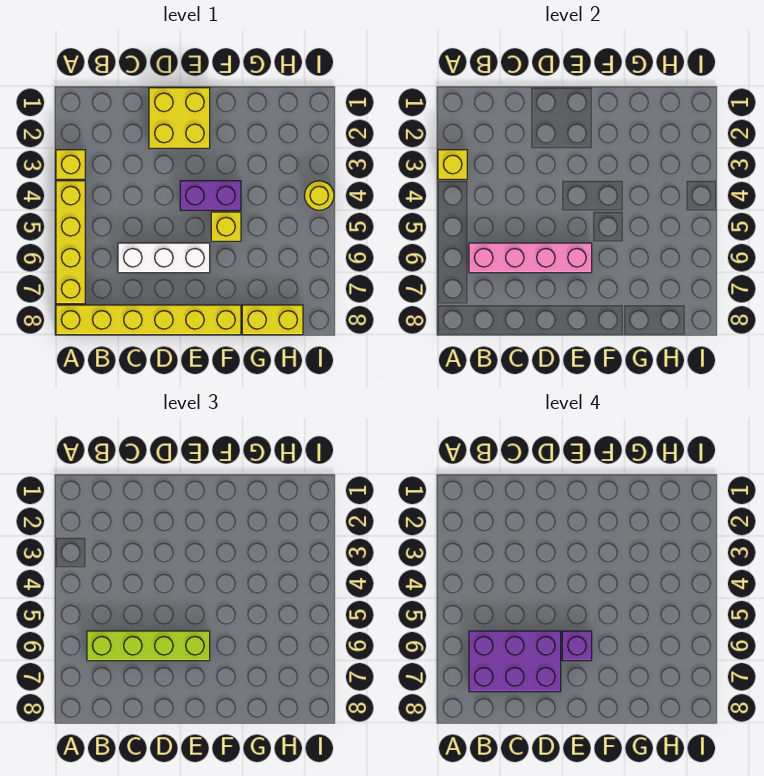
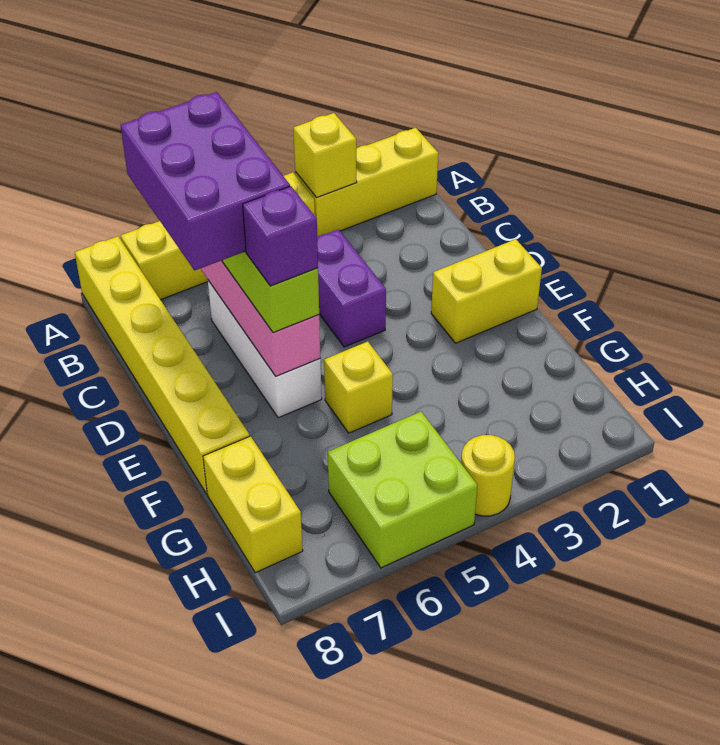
yellow brick A3 level 1 -> yellow brick A1:A3 level 1
yellow brick D1:E2 level 1 -> yellow brick E1:E2 level 1
purple brick E4:F4 level 1 -> purple brick C4:D4 level 1
none -> lime brick H5:I6 level 1

